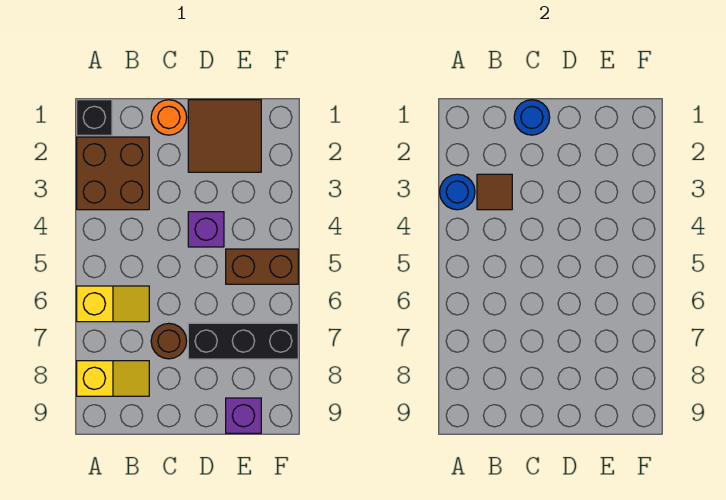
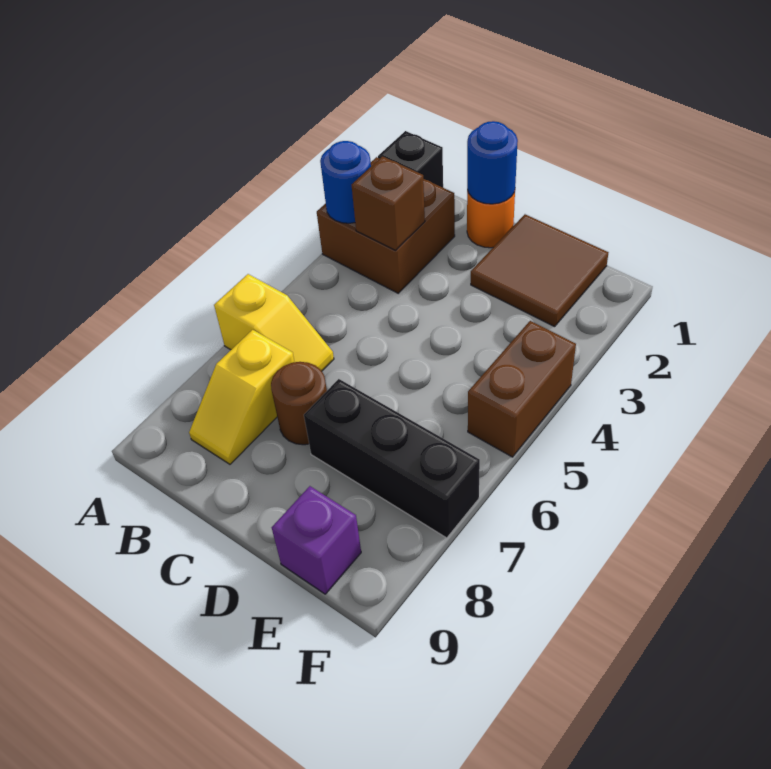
yellow slope A8:B8 level 1 top A -> yellow slope B7:B8 level 1 top 7
brown tile B3 level 2 -> brown brick B3 level 2
purple brick D4 level 1 -> none
brown brick E5:F5 level 1 -> brown brick F4:F5 level 1

